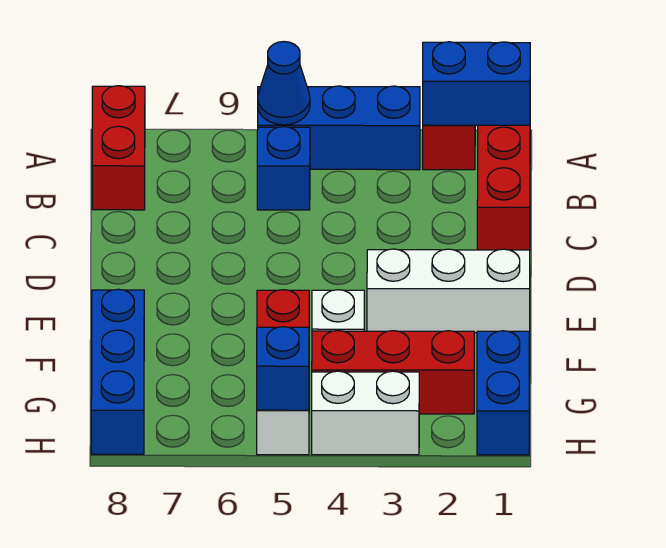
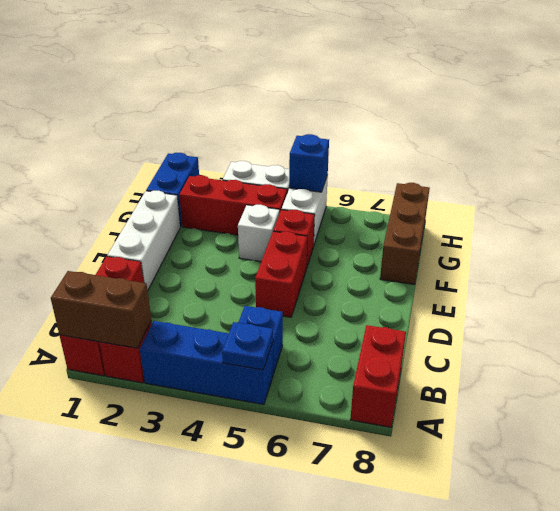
blue brick A1:A2 level 2 -> brown brick A1:A2 level 2
blue cone A5 level 2 -> blue plate A5 level 2
none -> red brick D5:E5 level 1
white brick E1:E3 level 1 -> white brick D1:F1 level 1
blue brick F8:H8 level 1 -> brown brick F8:H8 level 1

